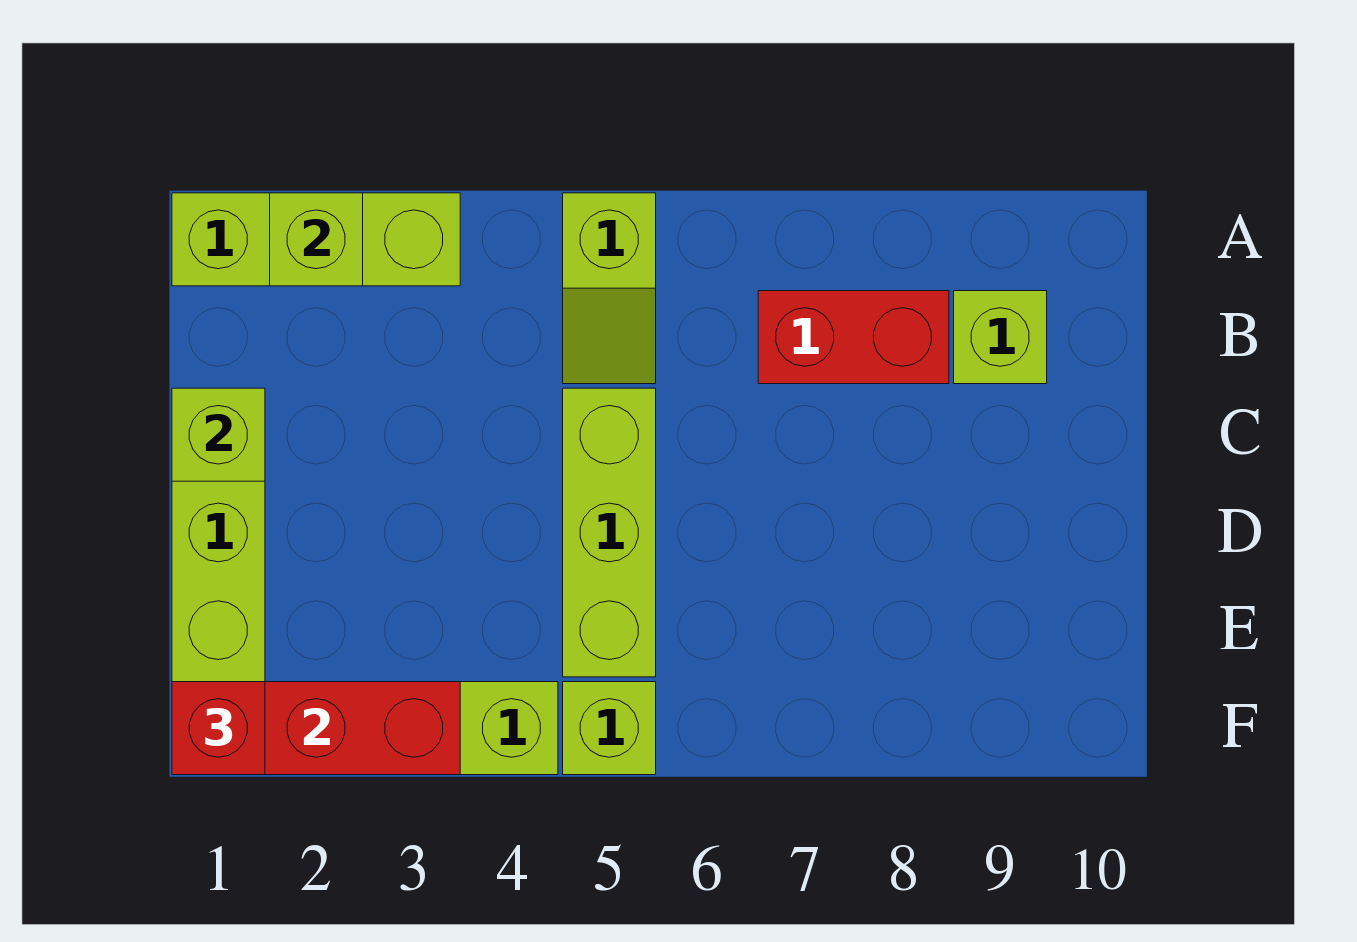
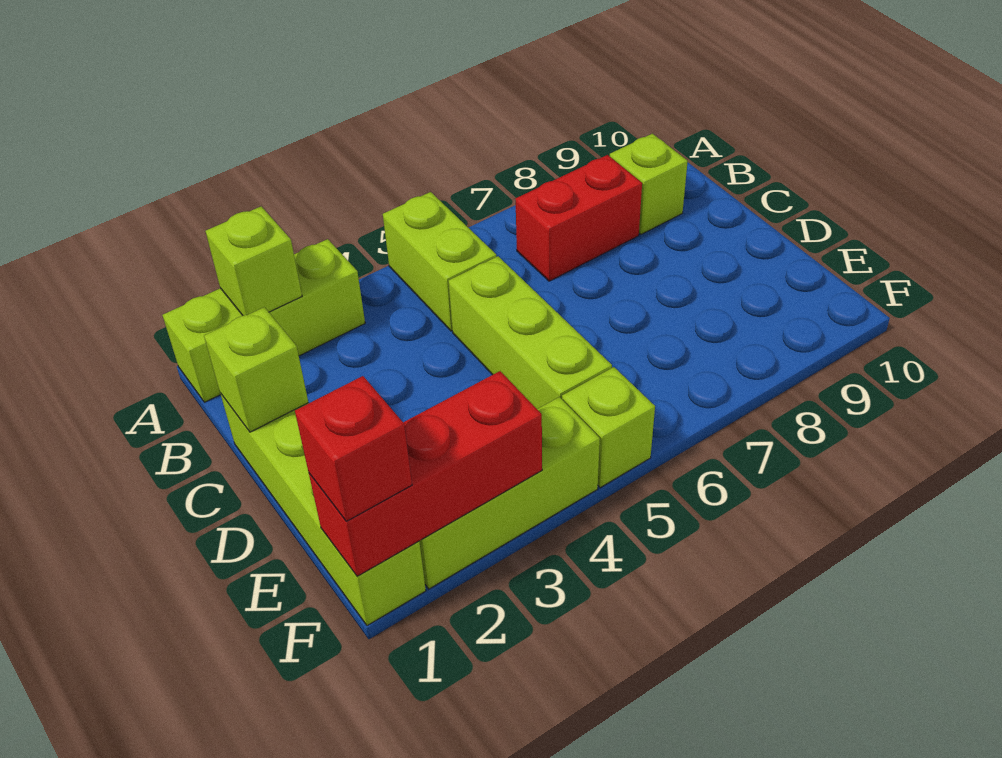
lime slope A5:B5 level 1 top A -> lime brick A5:B5 level 1

